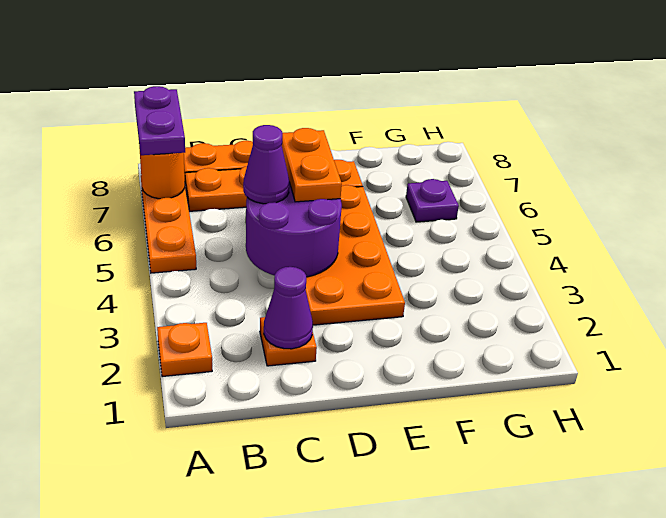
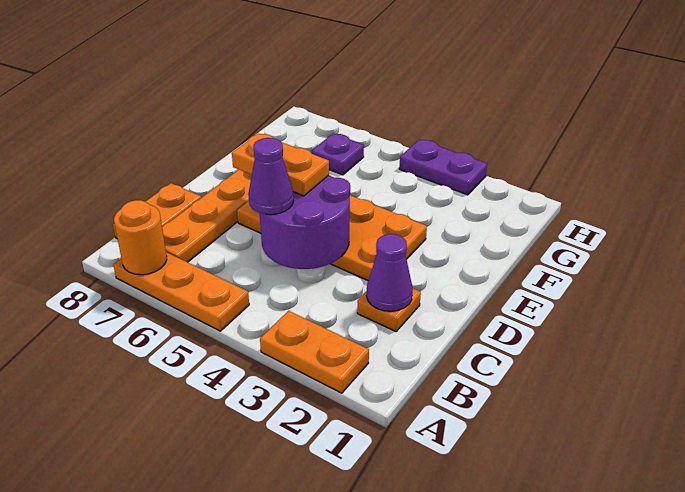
orange plate A2 level 1 -> orange plate A2:A3 level 1
purple plate A7:A8 level 3 -> purple plate H3:H4 level 1

